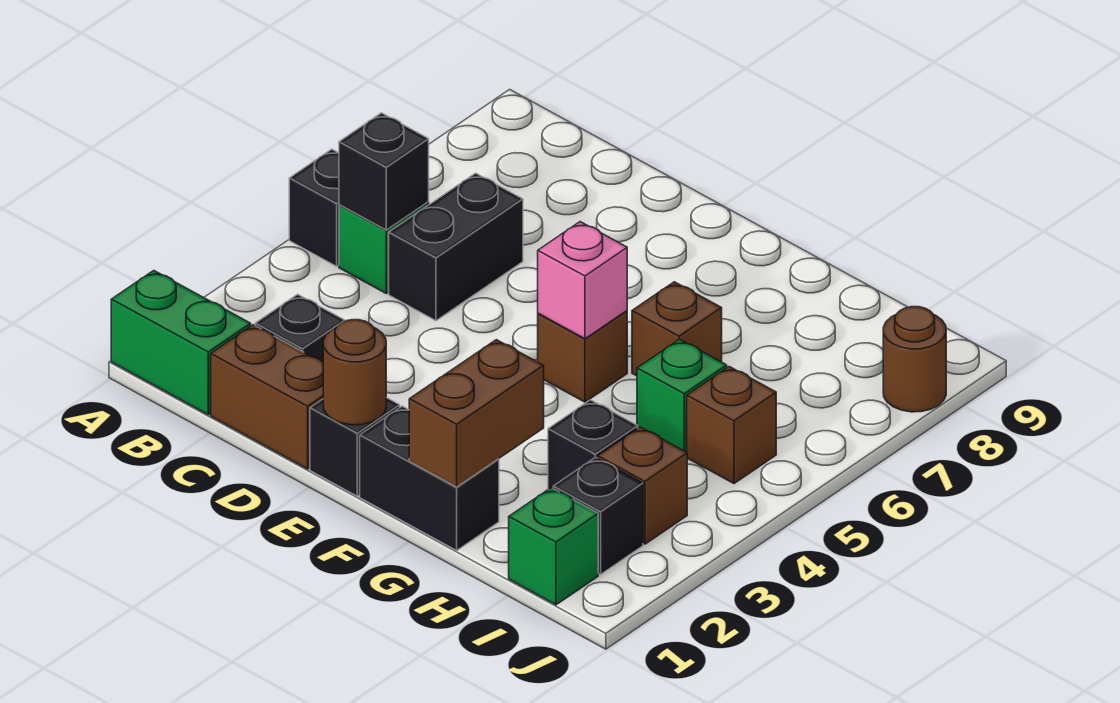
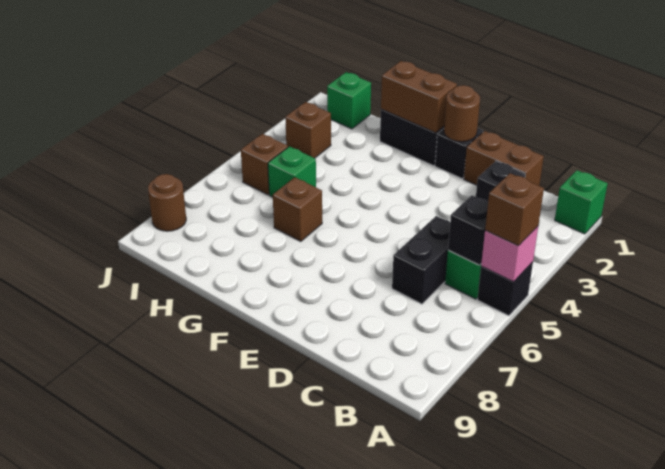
green brick A1:B1 level 1 -> green brick A1 level 1
brown brick F5 level 1 -> brown brick A5 level 3
pink brick F5 level 2 -> pink brick A5 level 2
brown brick G1:G2 level 2 -> brown brick F1:G1 level 2
black brick H3 level 1 -> none
black brick I2 level 1 -> none

